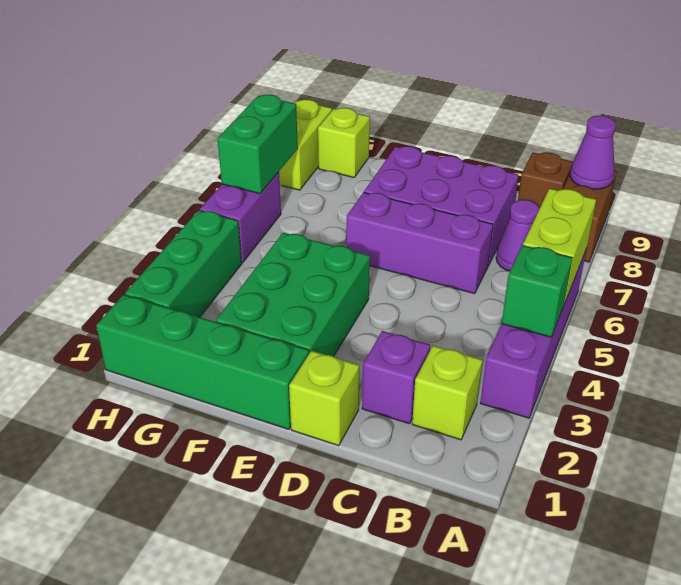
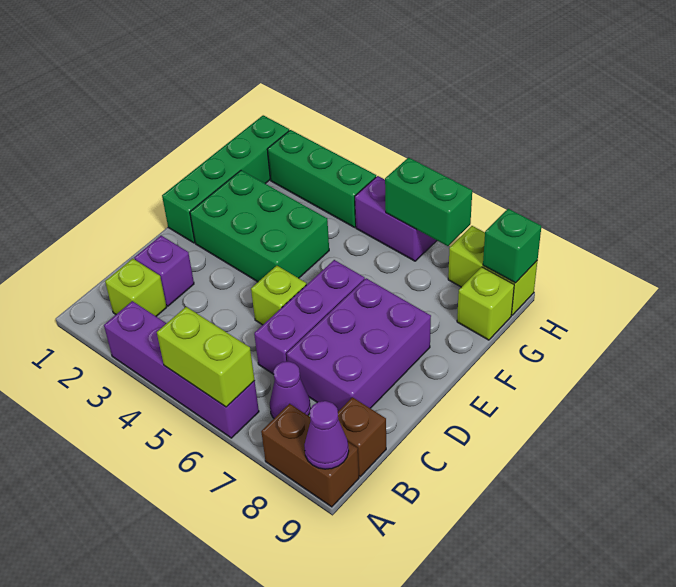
green brick A4 level 2 -> green brick H9 level 2
lime brick D1 level 1 -> lime brick D5 level 1

